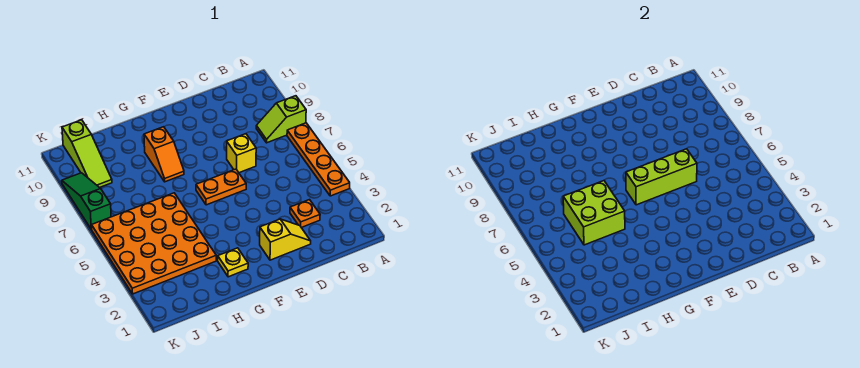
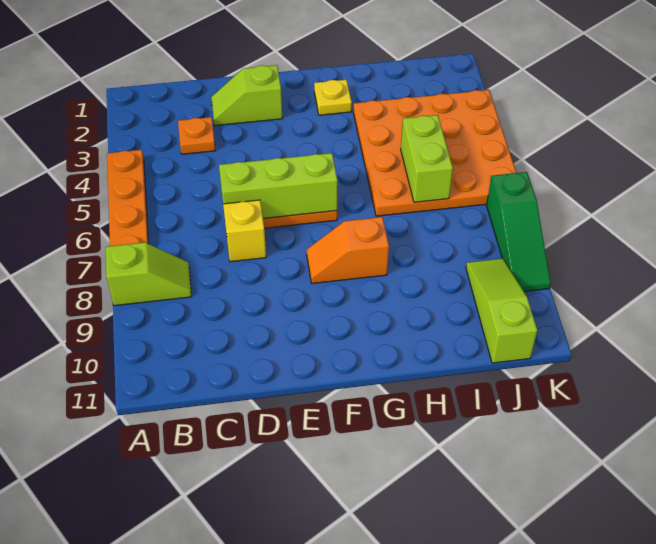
yellow slope D2:E2 level 1 top E -> lime slope D2:E2 level 1 top E
orange slope G8:G9 level 1 top 9 -> orange slope F8:G8 level 1 top G
lime brick H5:I6 level 2 -> lime brick I5:I6 level 2

